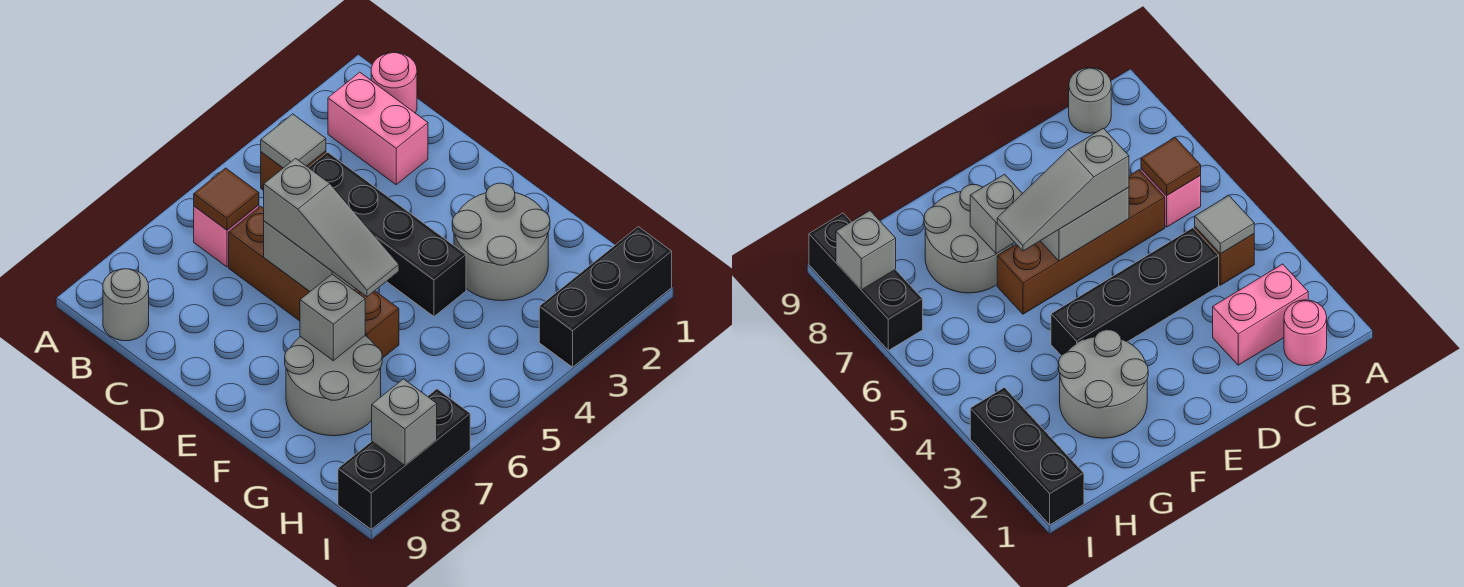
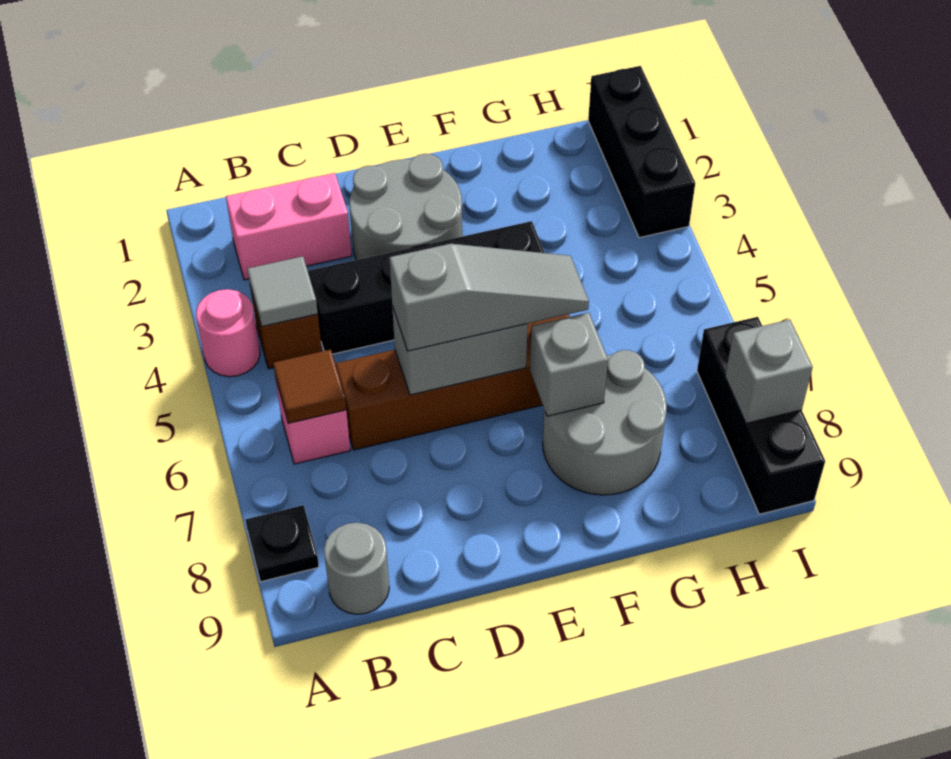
none -> black plate A8 level 1
pink round brick B1 level 1 -> pink round brick A4 level 1
grey round brick F2:G3 level 1 -> grey round brick D2:E3 level 1

